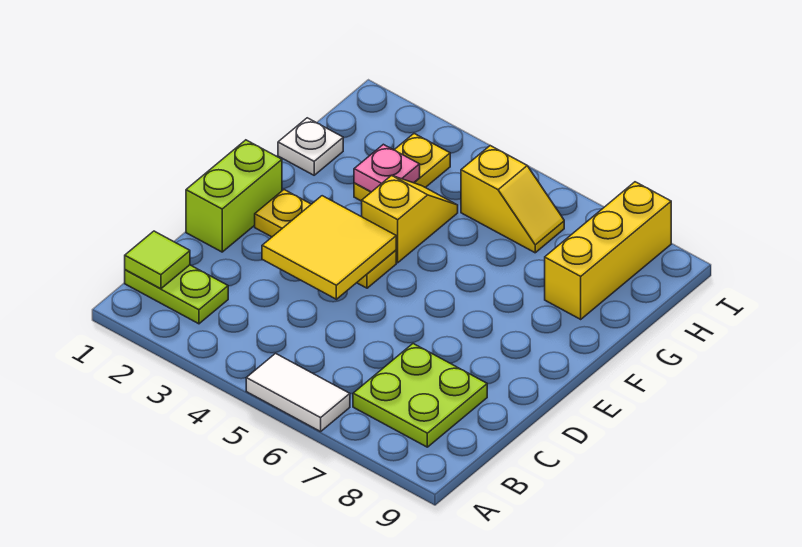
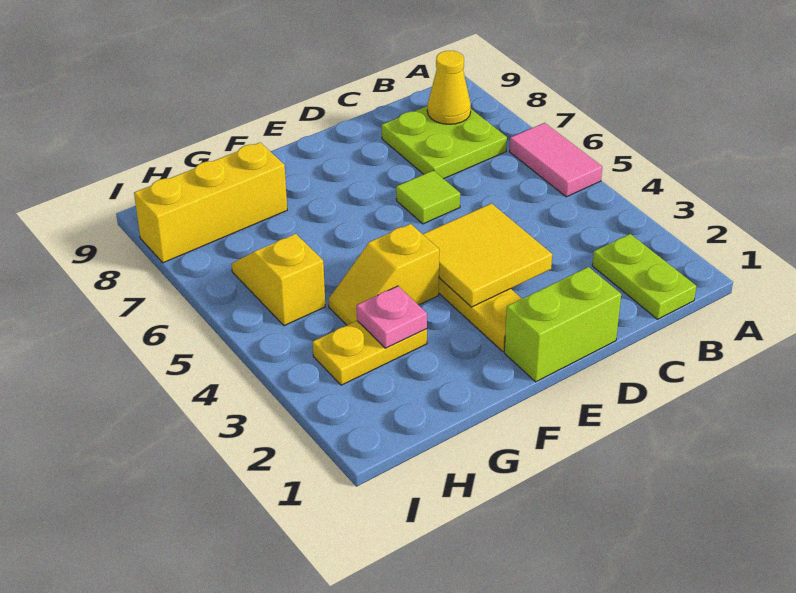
white tile A5:A6 level 1 -> pink tile A5:A6 level 1
lime tile B1 level 2 -> lime tile D6 level 1
none -> yellow cone B8 level 2
white plate G1 level 1 -> none

